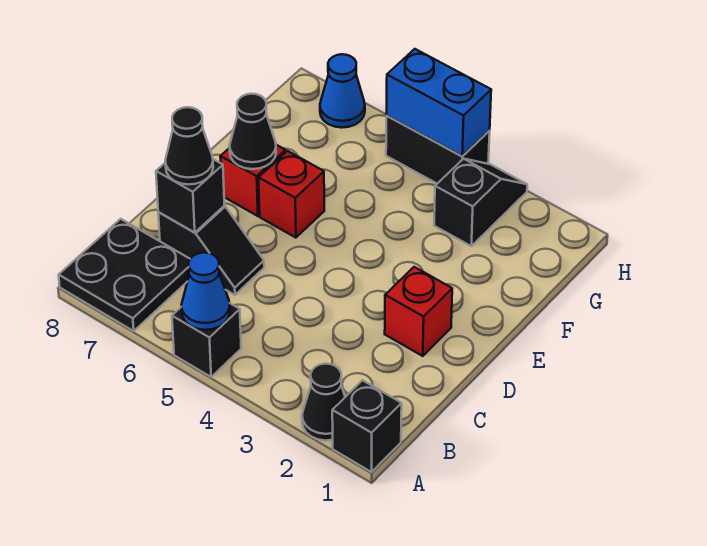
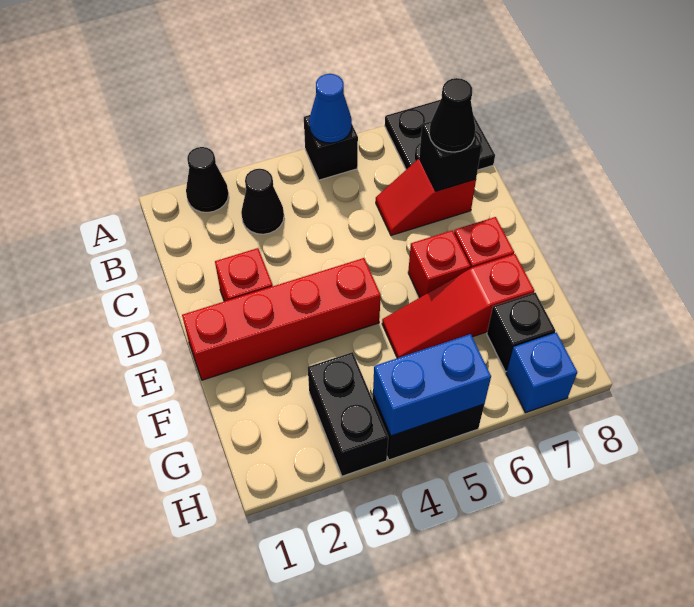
black brick A1 level 1 -> black brick G7 level 1
black slope C6:C7 level 1 top 7 -> red slope C6:C7 level 1 top 7
none -> red brick E1:E4 level 1
black cone E7 level 2 -> black cone B3 level 1
none -> red slope F5:F7 level 1 top 7
black slope G3:H3 level 1 top G -> black brick G3:H3 level 1
blue cone H7 level 1 -> blue brick H7 level 1

